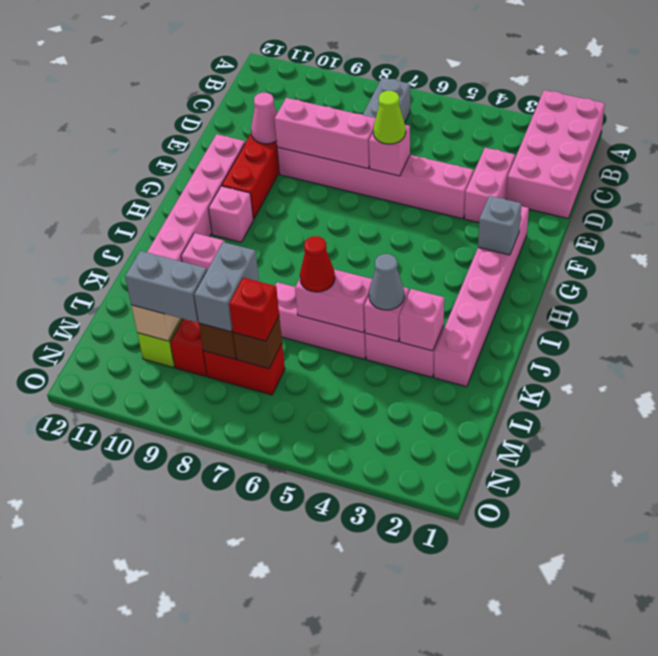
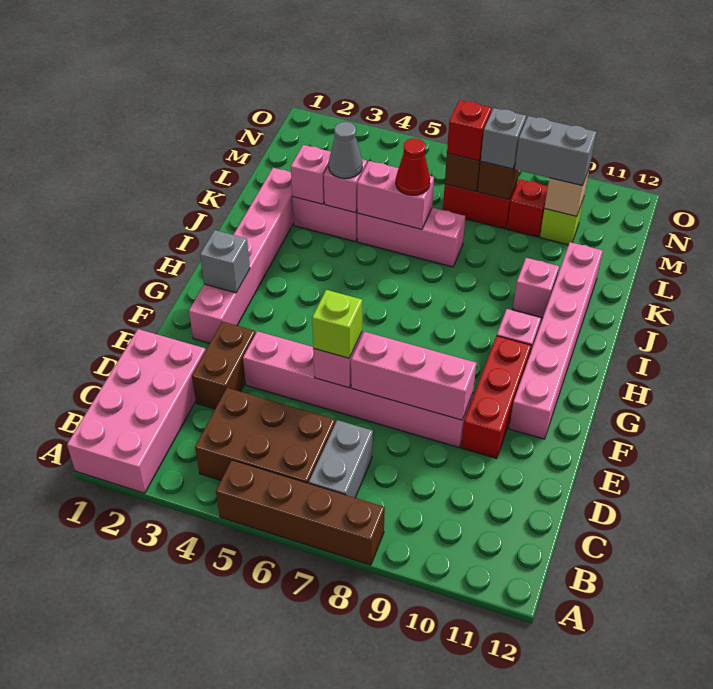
none -> brown brick A5:A8 level 1
none -> brown brick B4:C6 level 1
pink brick D3:E3 level 1 -> brown brick D3:E3 level 1
lime cone E6 level 3 -> lime brick E6 level 3
pink cone E10 level 2 -> none
grey brick L8:M8 level 3 -> grey brick M8 level 3

